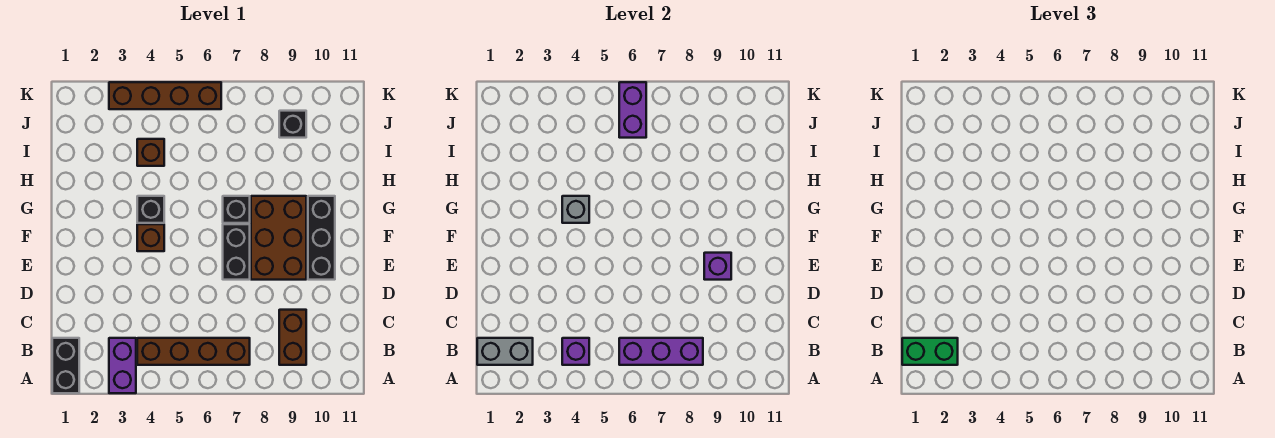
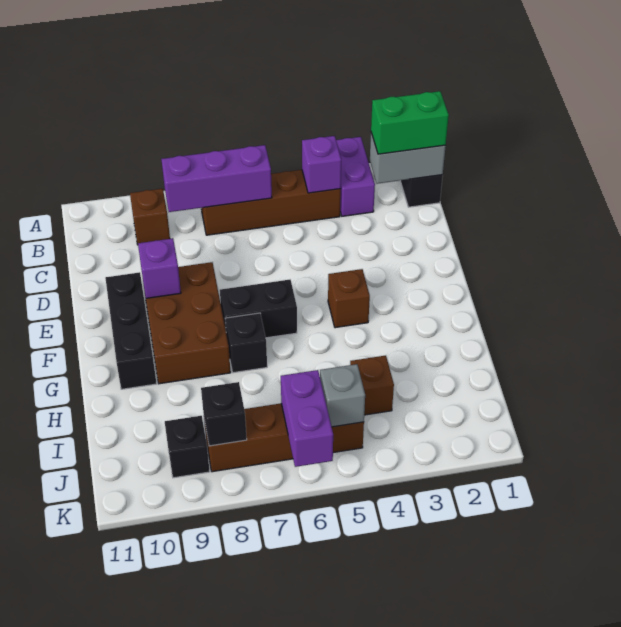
brown brick B9:C9 level 1 -> brown brick B9 level 1
black brick E7:F7 level 1 -> black brick F6:F7 level 1
black brick G4 level 1 -> black brick J8 level 2
grey brick G4 level 2 -> grey brick J5 level 2
brown brick K3:K6 level 1 -> brown brick J5:J8 level 1

